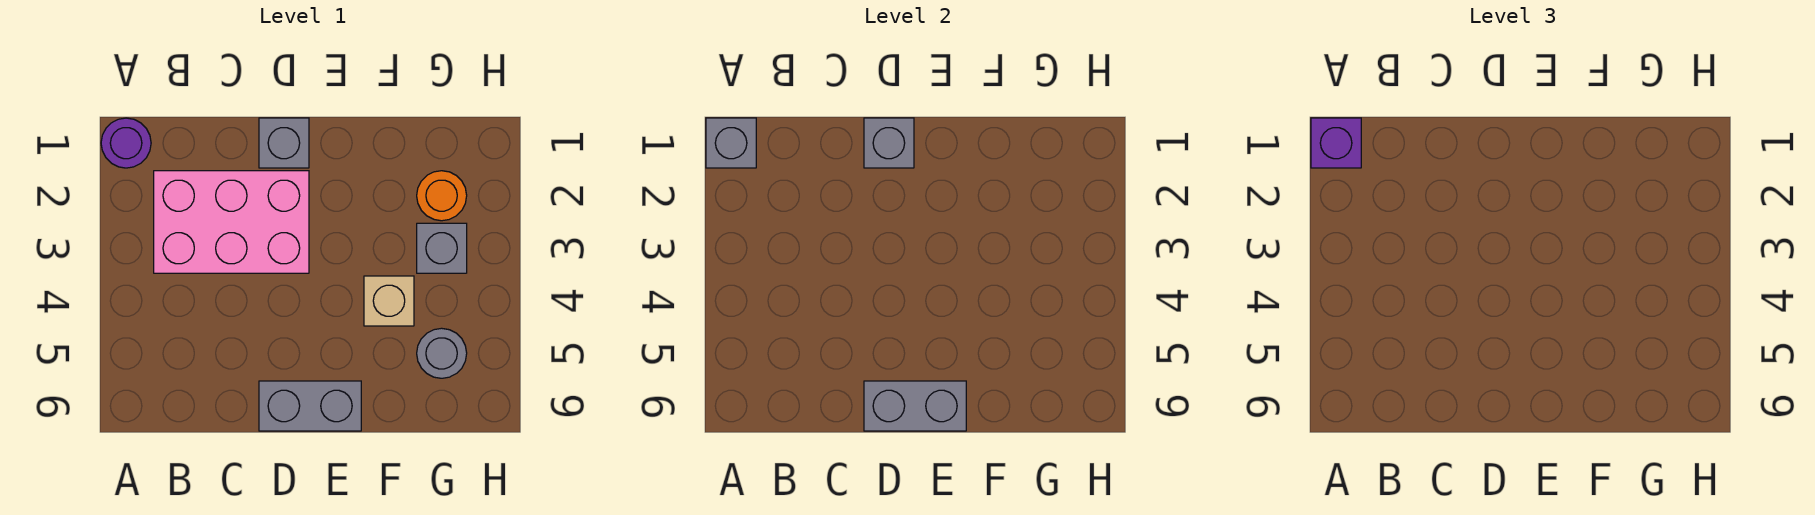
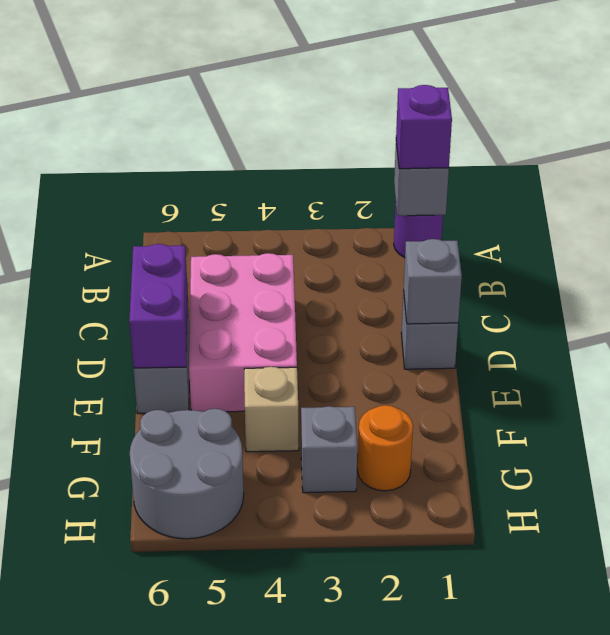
pink brick B2:D3 level 1 -> pink brick C4:E5 level 1
grey brick D6:E6 level 2 -> purple brick D6:E6 level 2
grey round brick G5 level 1 -> grey round brick G5:H6 level 1

